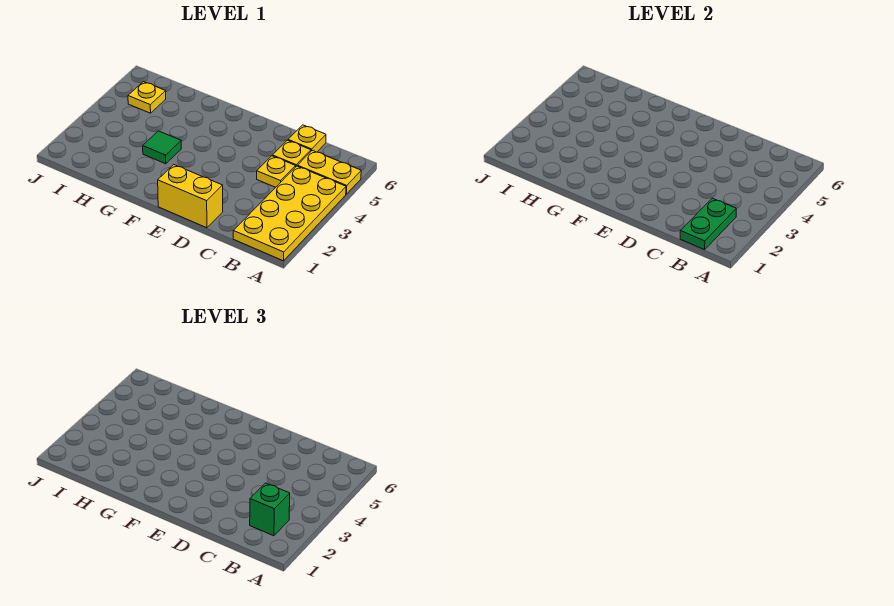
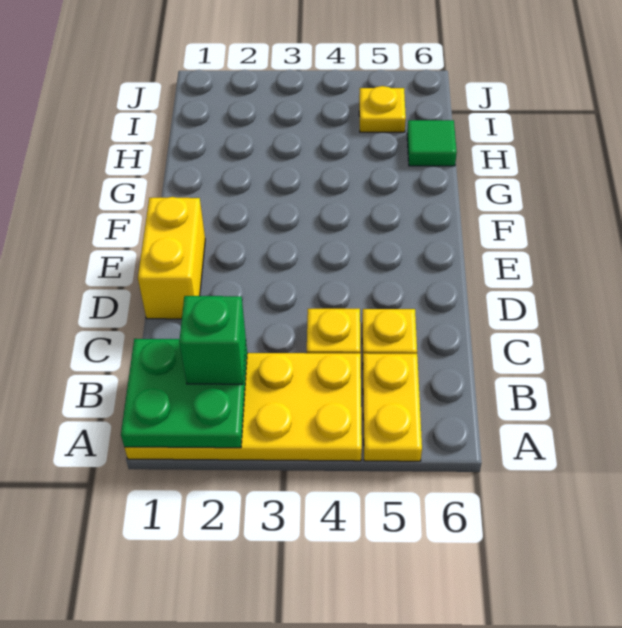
green plate B1:B2 level 2 -> green plate A1:B2 level 2
yellow plate C6 level 1 -> none
green tile G3 level 1 -> green tile H6 level 1

